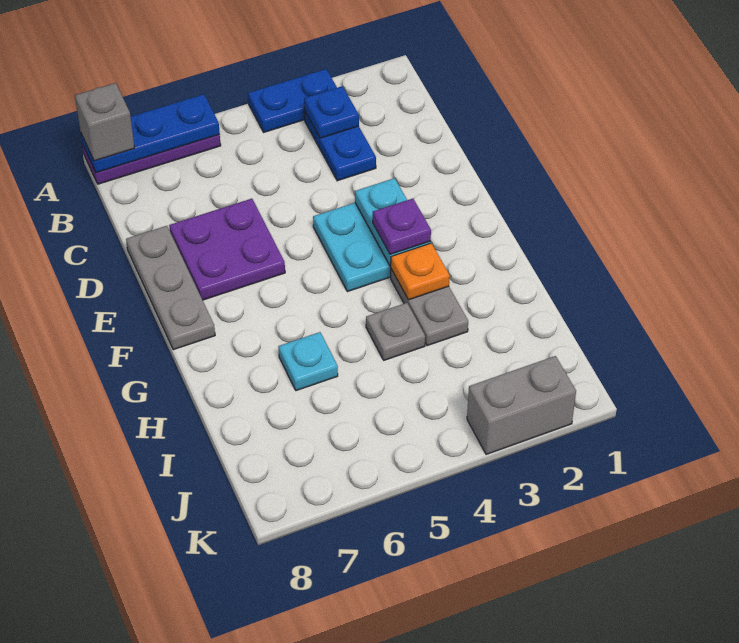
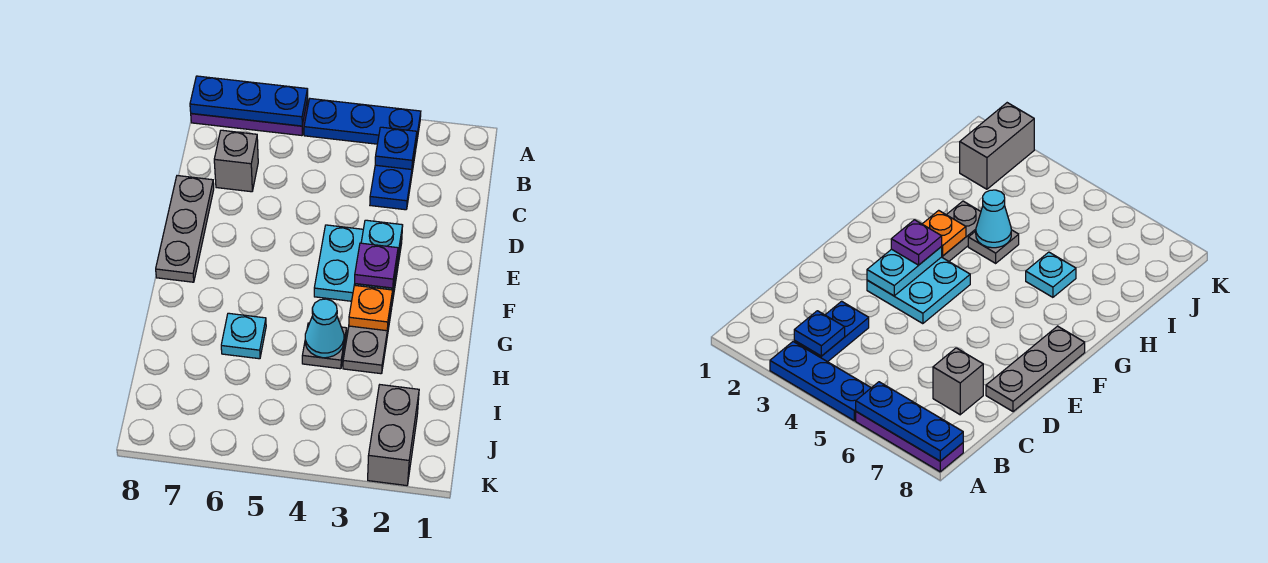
blue plate A3:A4 level 1 -> blue plate A3:A5 level 1
grey brick A8 level 3 -> grey brick C7 level 1
purple plate D6:E7 level 1 -> none
none -> cyan cone H4 level 2
grey brick K2:K3 level 1 -> grey brick J2:K2 level 1

